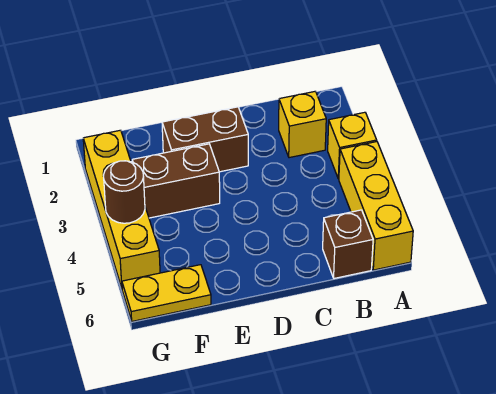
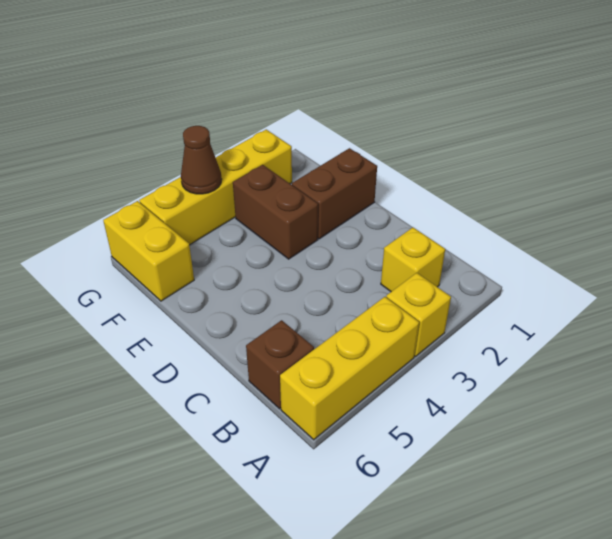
brown brick D2:E2 level 1 -> brown brick E1:E2 level 1
yellow plate F6:G6 level 1 -> yellow brick F6:G6 level 1
brown round brick G4 level 2 -> brown cone G4 level 2

